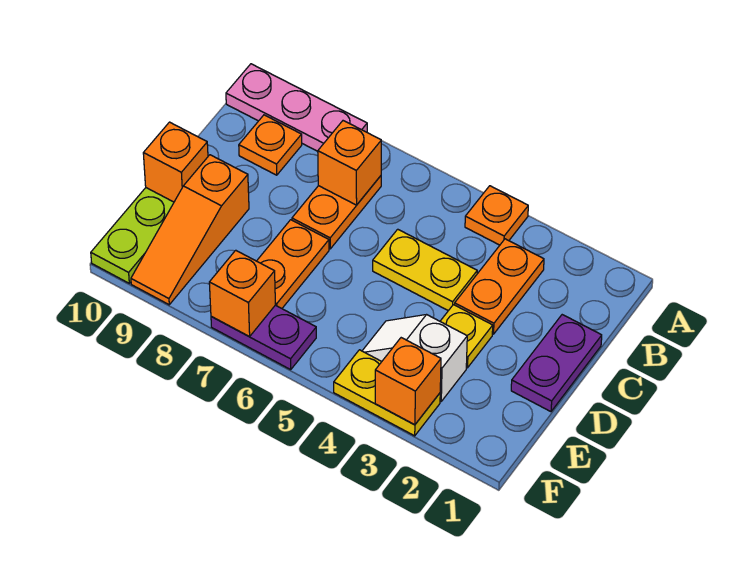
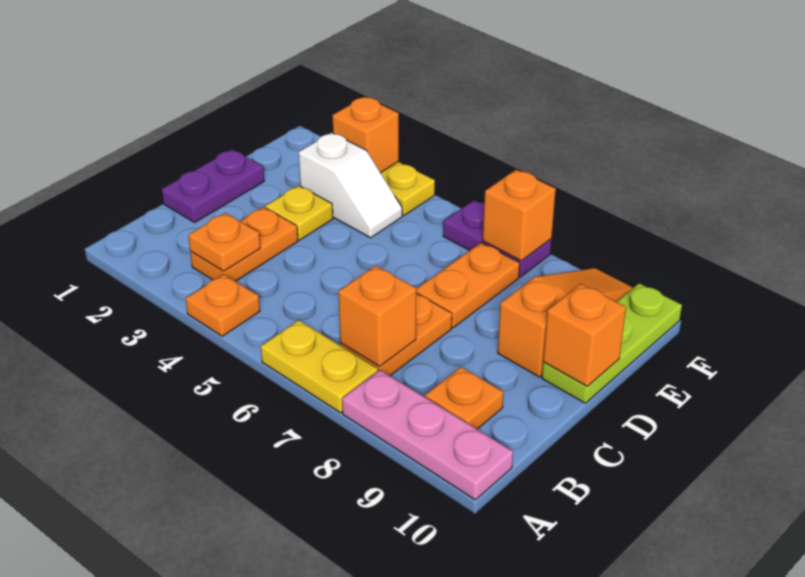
none -> orange plate B3 level 2
yellow plate C4:C5 level 1 -> yellow plate A6:A7 level 1

